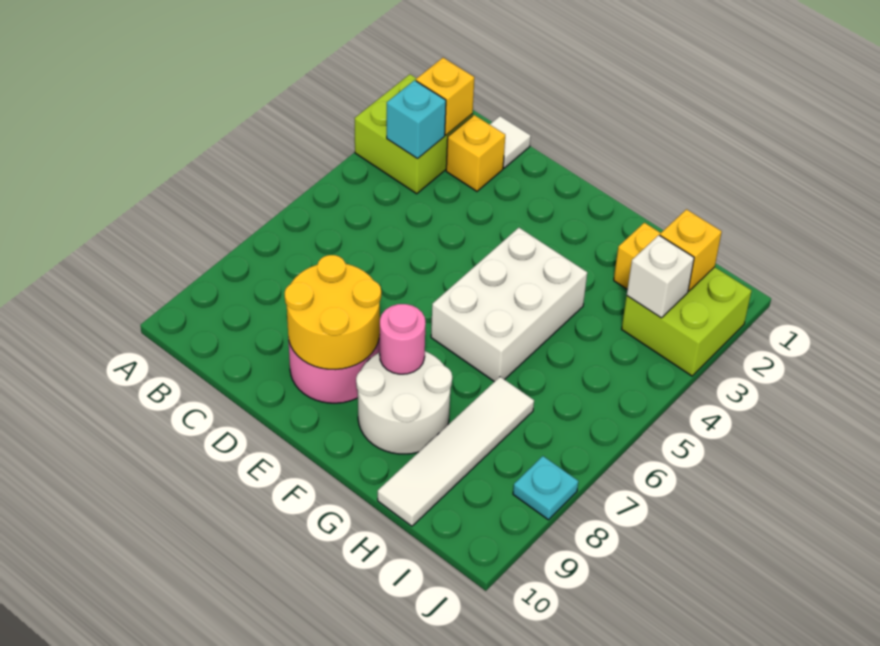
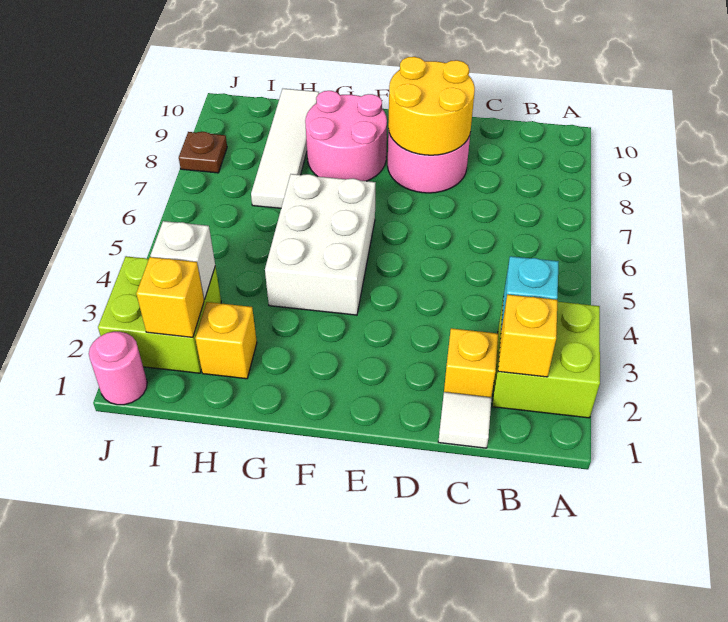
white round brick F8:G9 level 1 -> pink round brick F8:G9 level 1
pink round brick F8 level 2 -> pink round brick J1 level 1
cyan plate J8 level 1 -> brown plate J8 level 1

